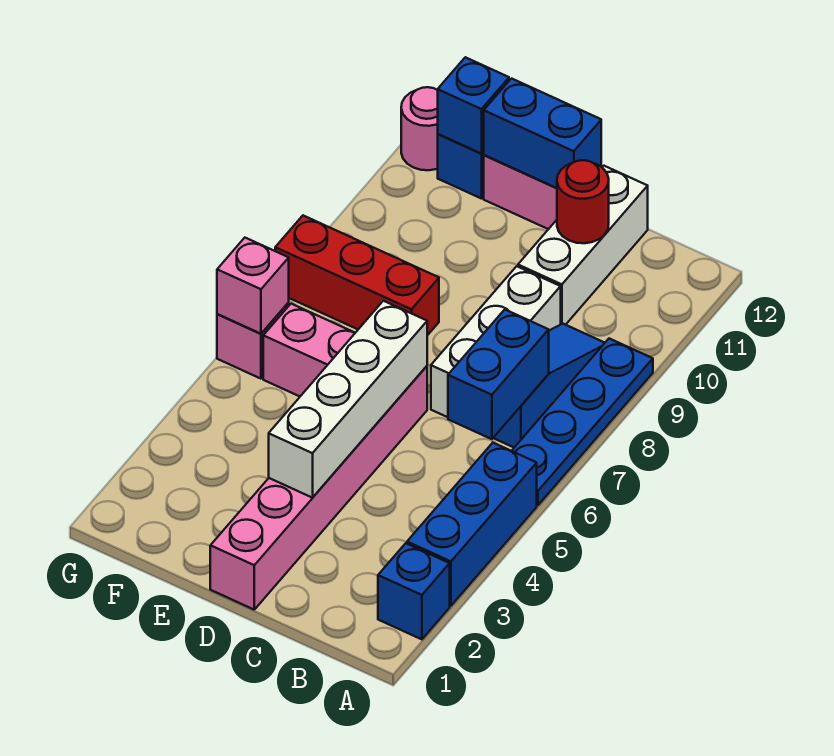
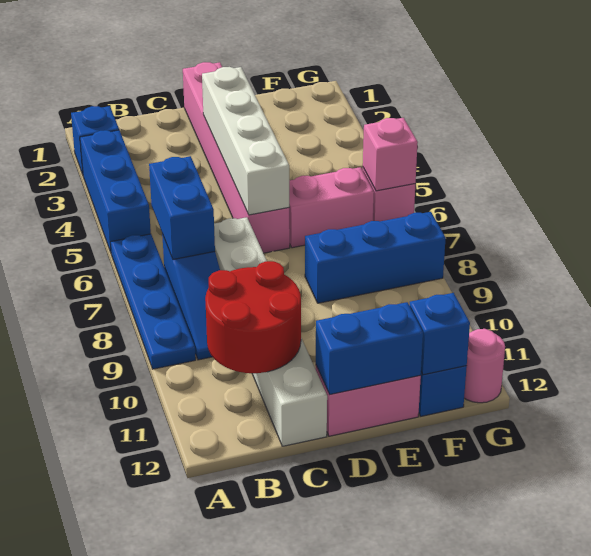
red round brick C11 level 2 -> red round brick B10:C11 level 2
red brick E8:G8 level 1 -> blue brick E8:G8 level 1

